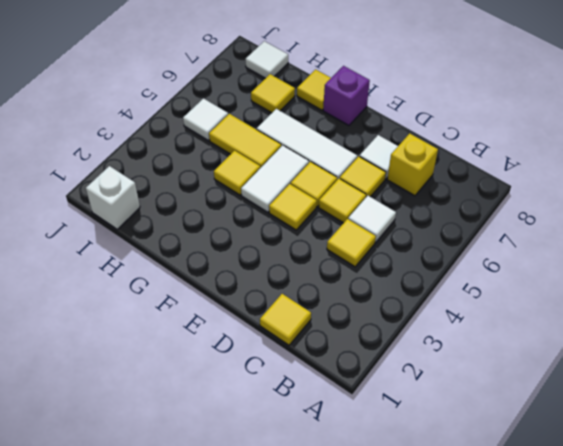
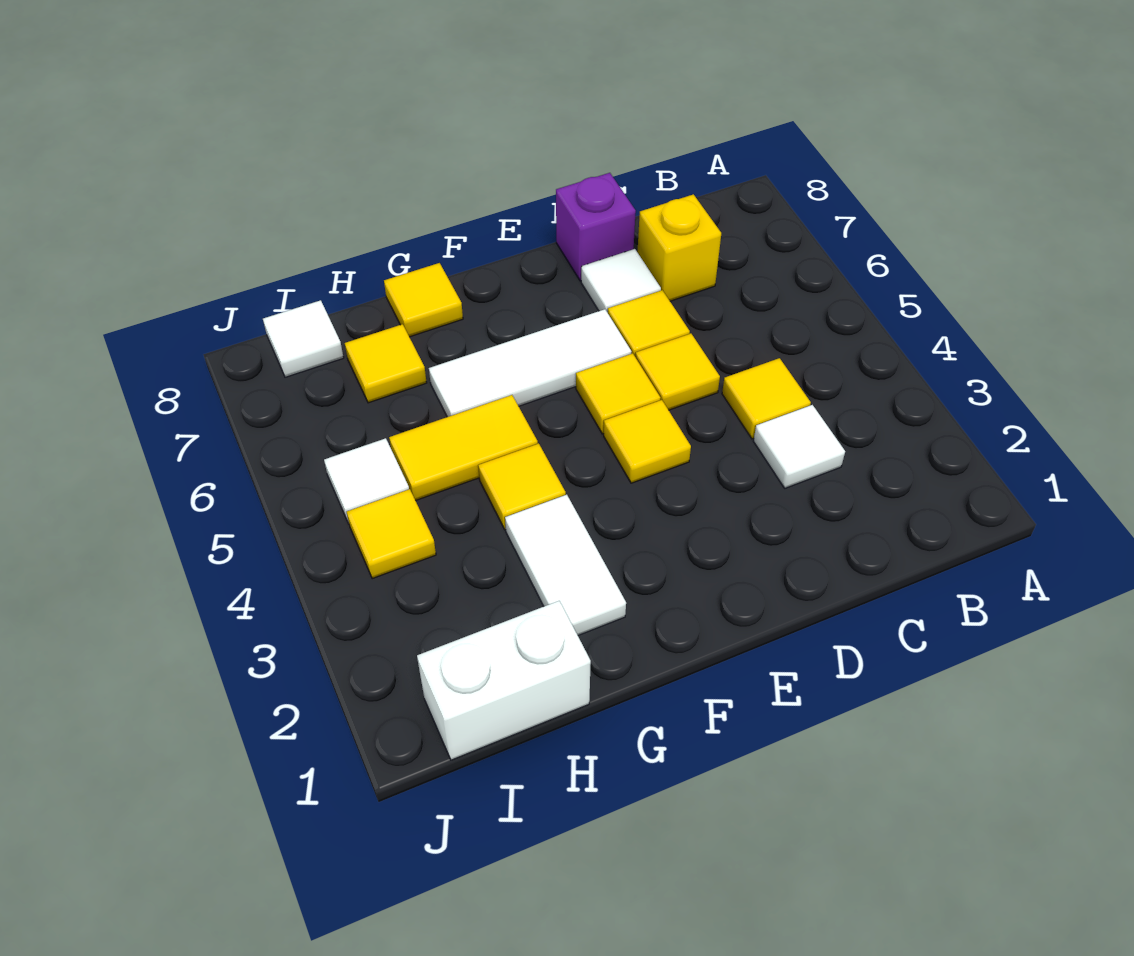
yellow tile C1 level 1 -> yellow tile I4 level 1
white tile C5 level 1 -> white tile C3 level 1
white tile F4:F5 level 1 -> white tile G2:G3 level 1
purple brick F8 level 1 -> purple brick D8 level 1
white brick I1 level 1 -> white brick H1:I1 level 1

